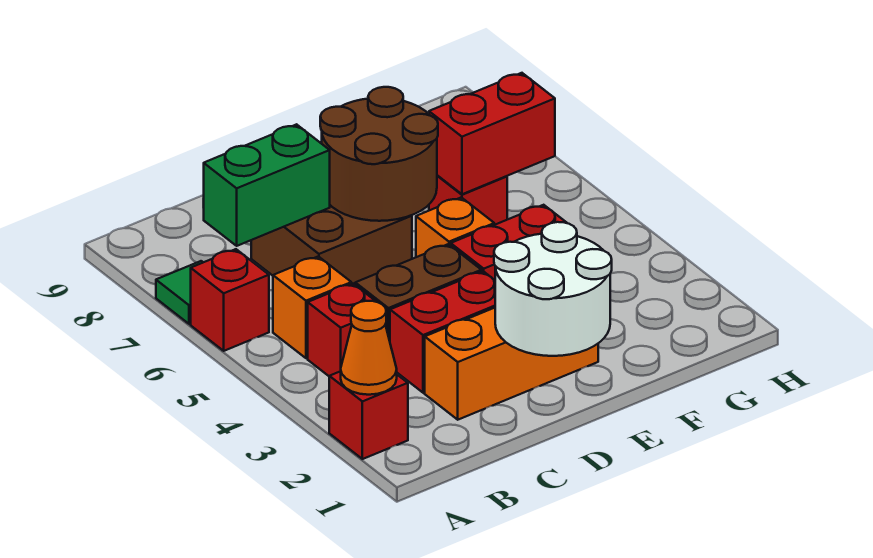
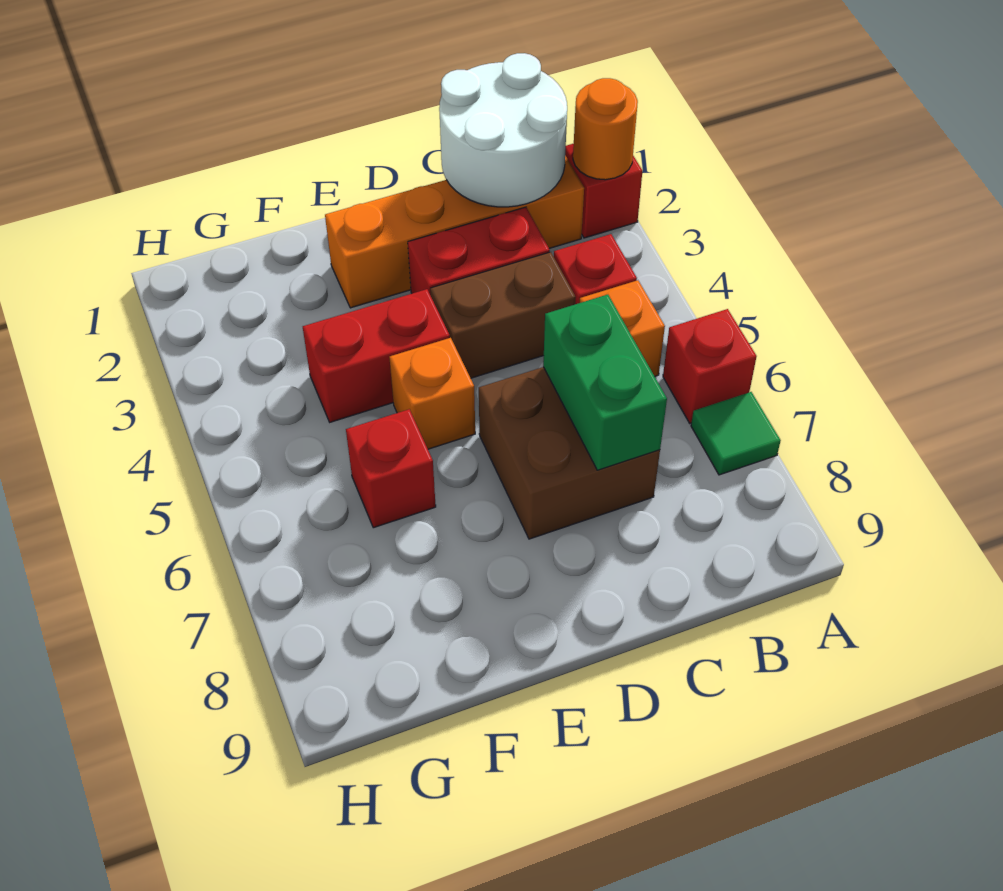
orange cone A2 level 2 -> orange round brick A2 level 2
green brick B7:C7 level 2 -> green brick C6:C7 level 2
orange brick C2:E2 level 1 -> orange brick B2:E2 level 1
white round brick D1:E2 level 2 -> white round brick B1:C2 level 2
brown round brick D6:E7 level 2 -> none
red brick F6:G6 level 2 -> none

